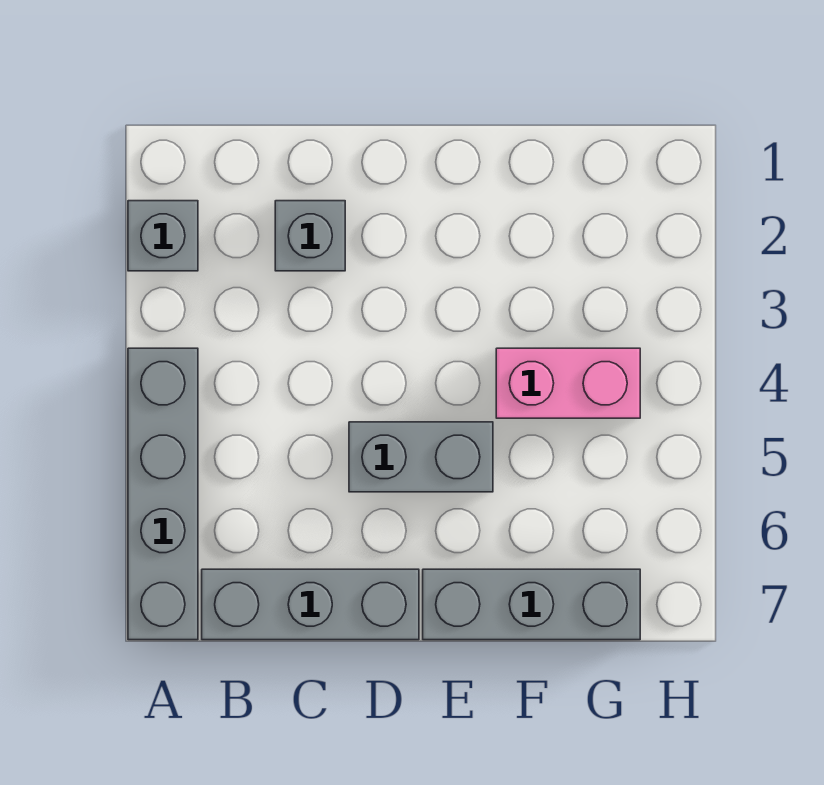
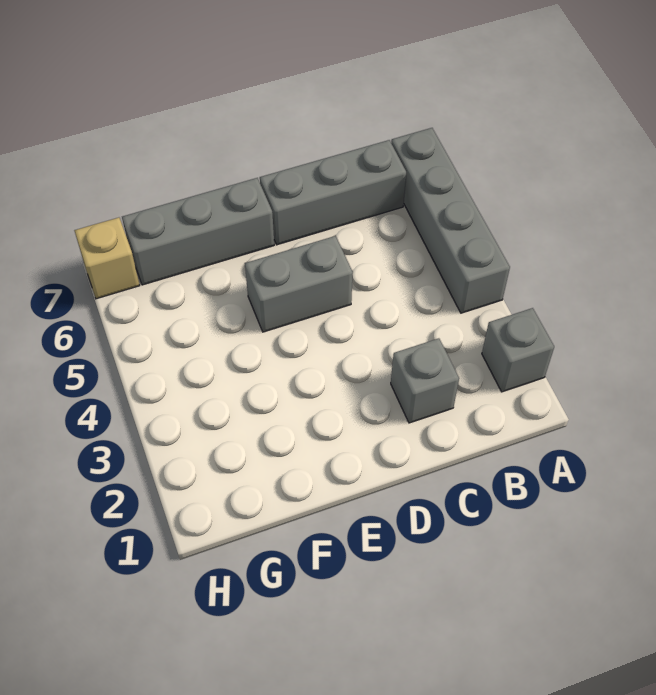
pink brick F4:G4 level 1 -> none
none -> tan brick H7 level 1

